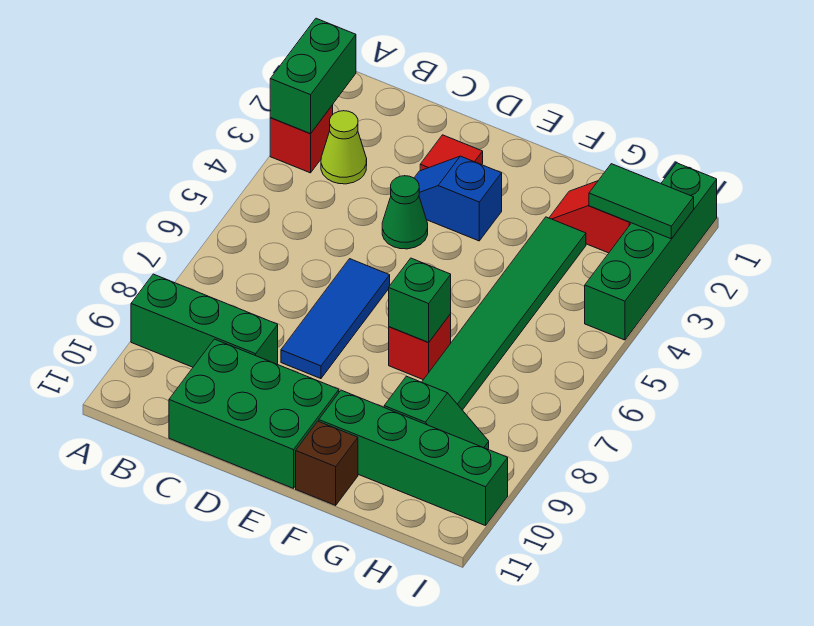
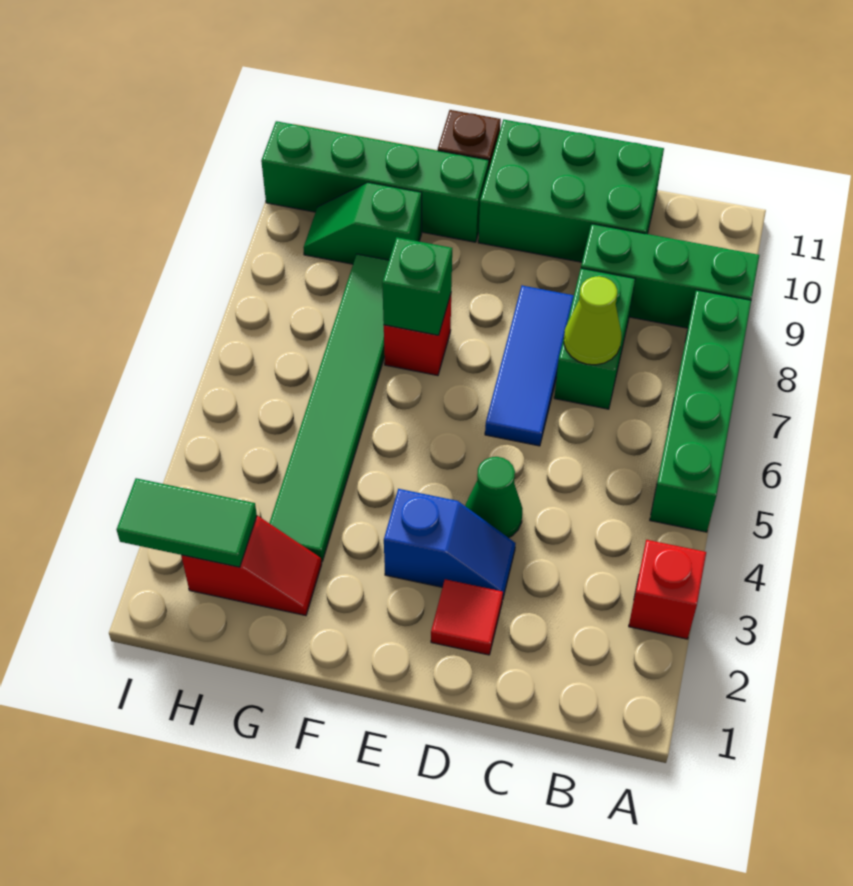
green brick A2:A3 level 2 -> green brick C7:C8 level 1
lime cone B3 level 1 -> lime cone C7 level 2
green brick I1:I4 level 1 -> green brick A5:A8 level 1

